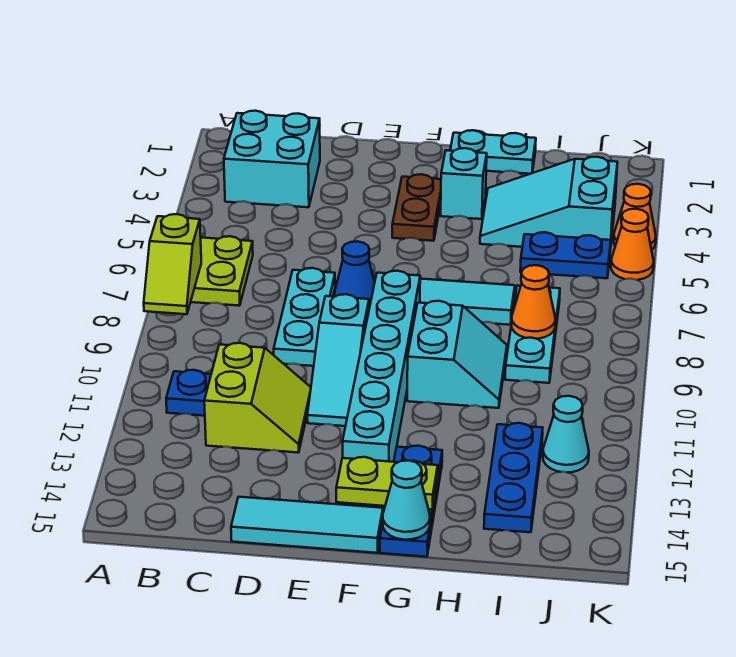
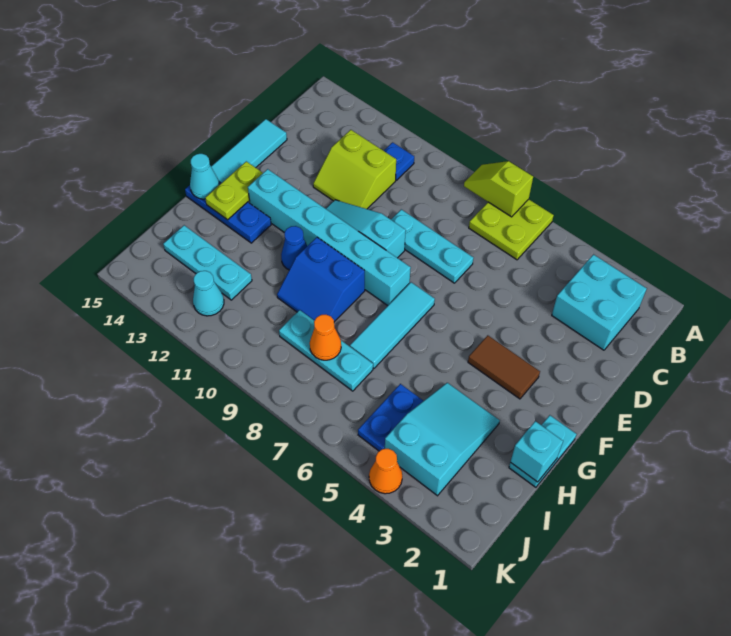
blue cone E7 level 1 -> blue cone G11 level 1
brown plate F3:F4 level 1 -> brown tile F3:F4 level 1
cyan brick G3 level 1 -> cyan brick H1 level 2
cyan slope G9:H10 level 1 top G -> blue slope G9:H10 level 1 top G
blue plate I12:I14 level 1 -> cyan plate I12:I14 level 1
orange cone K5 level 1 -> none

